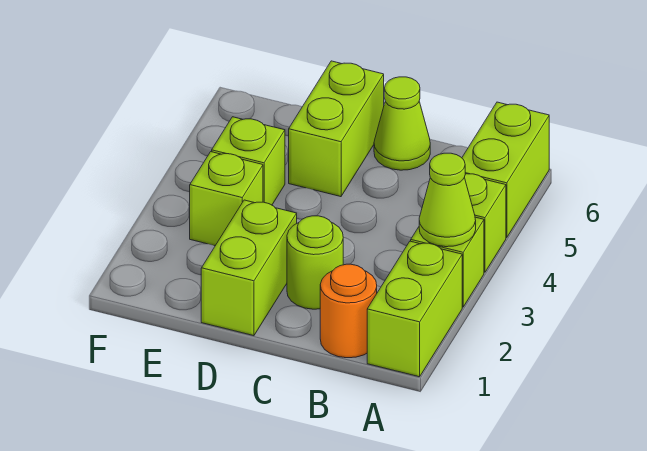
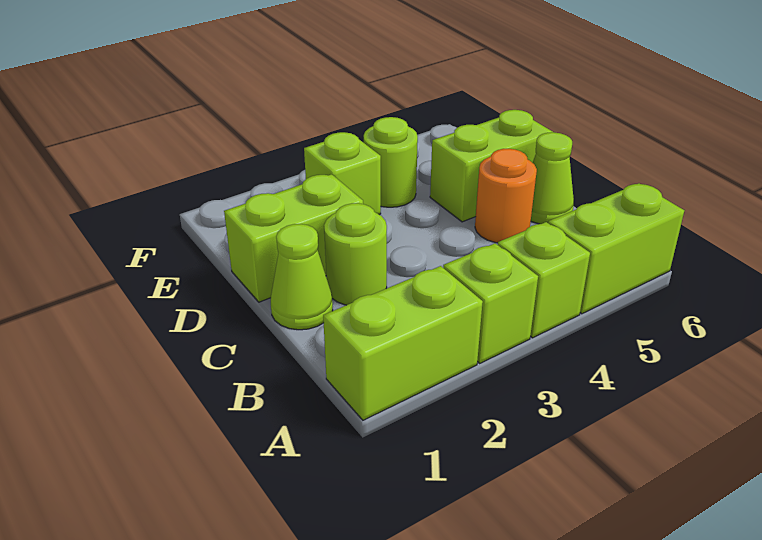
lime cone A3 level 2 -> lime cone C1 level 1
orange round brick B1 level 1 -> orange round brick C5 level 1
lime brick E4 level 1 -> lime round brick E4 level 1

